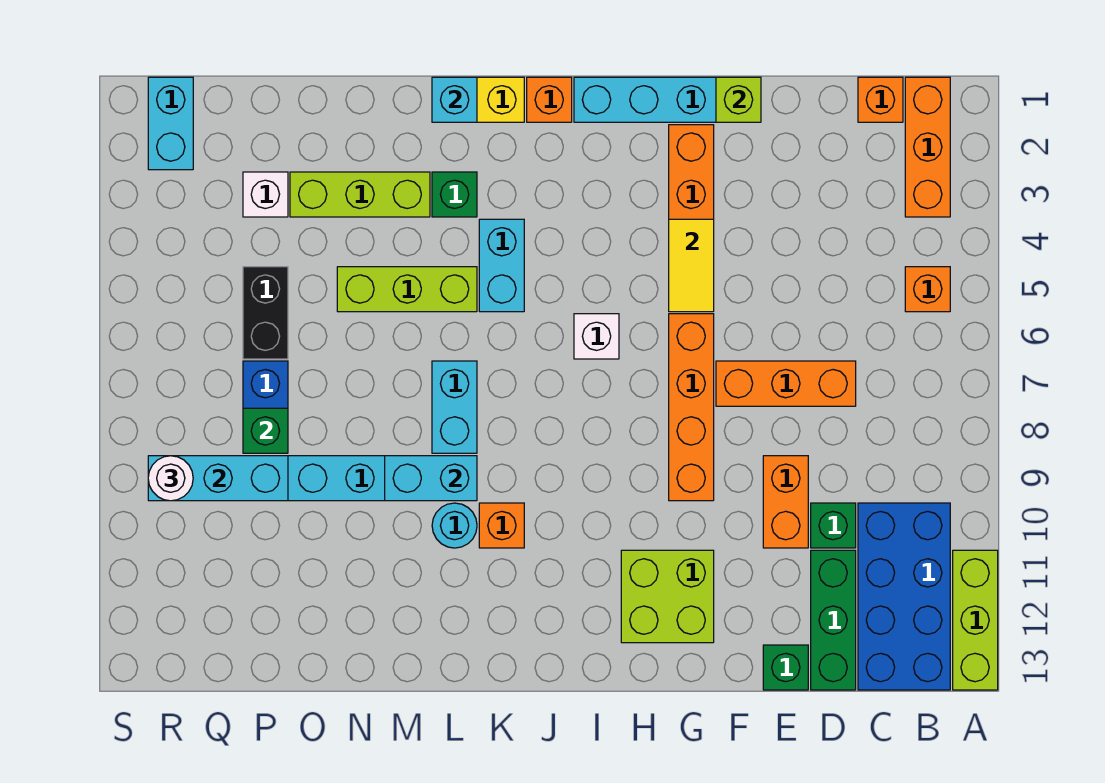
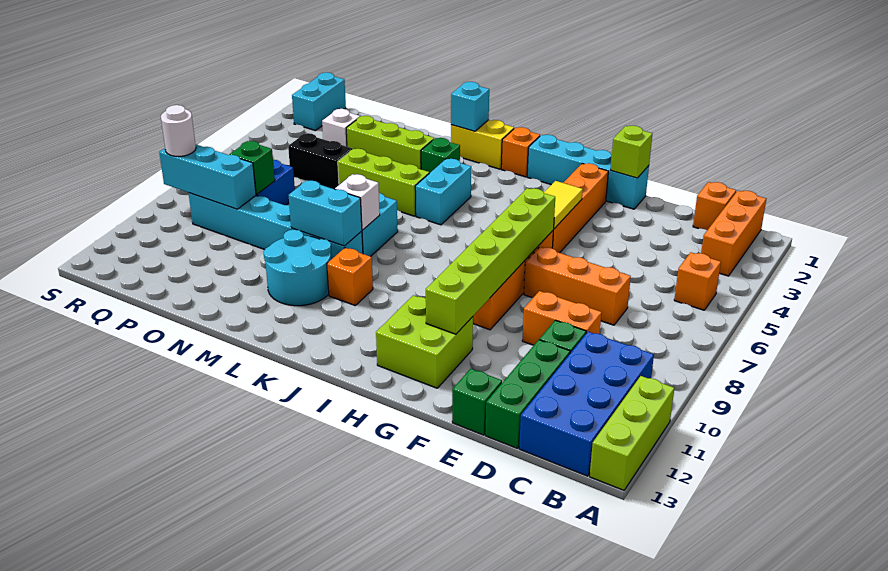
orange brick E9:E10 level 1 -> orange brick D9:E9 level 1
none -> lime brick G6:G11 level 2
white brick I6 level 1 -> white brick L8 level 2
cyan round brick L10 level 1 -> cyan round brick L10:M11 level 1
black brick P5:P6 level 1 -> black brick O5:P5 level 1

